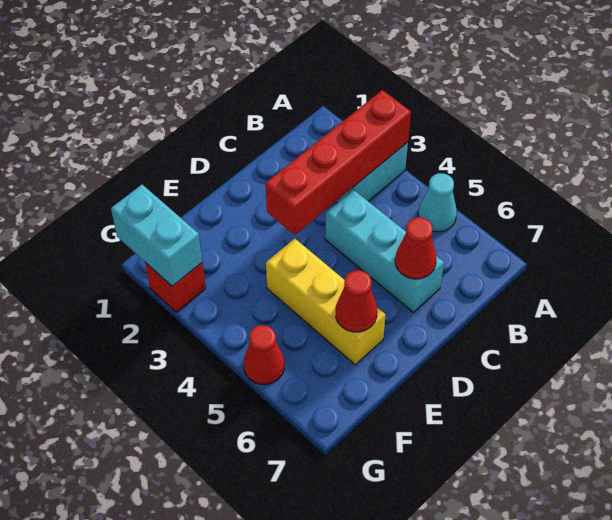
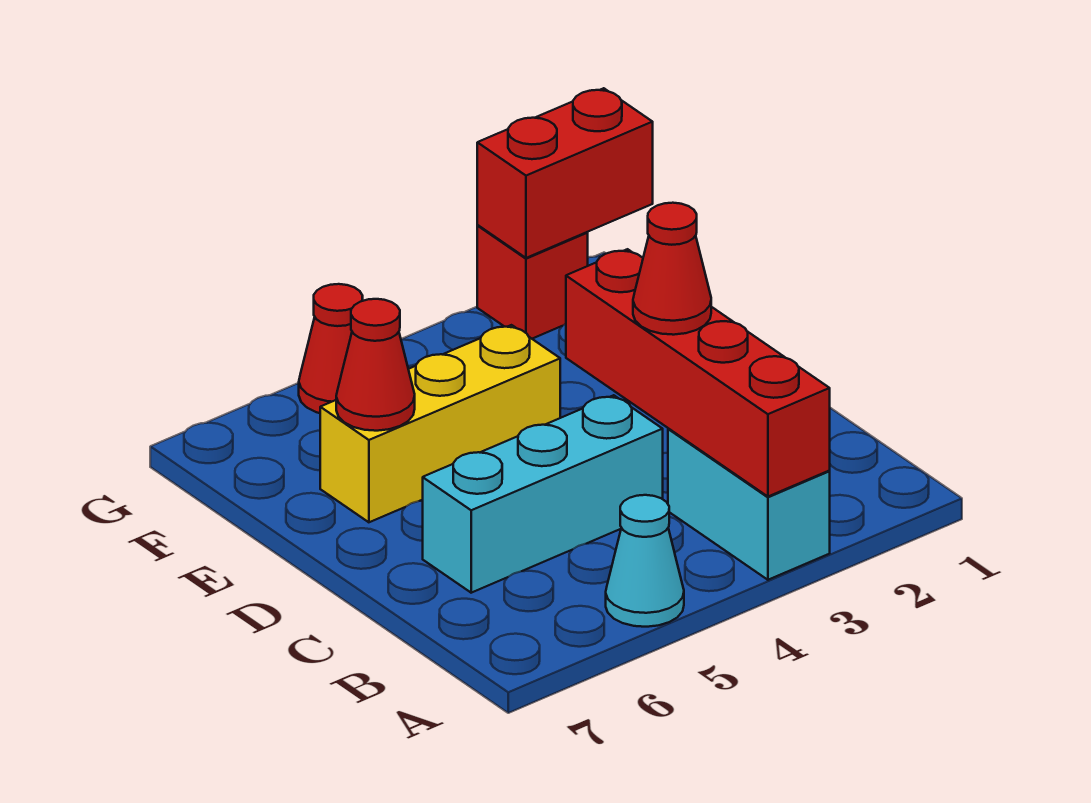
red cone C6 level 2 -> red cone C3 level 3
cyan brick G1:G2 level 2 -> red brick G1:G2 level 2

